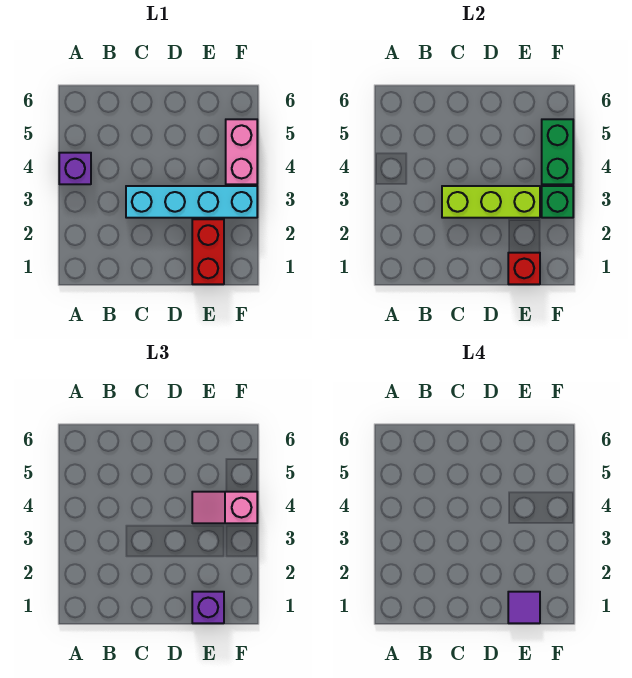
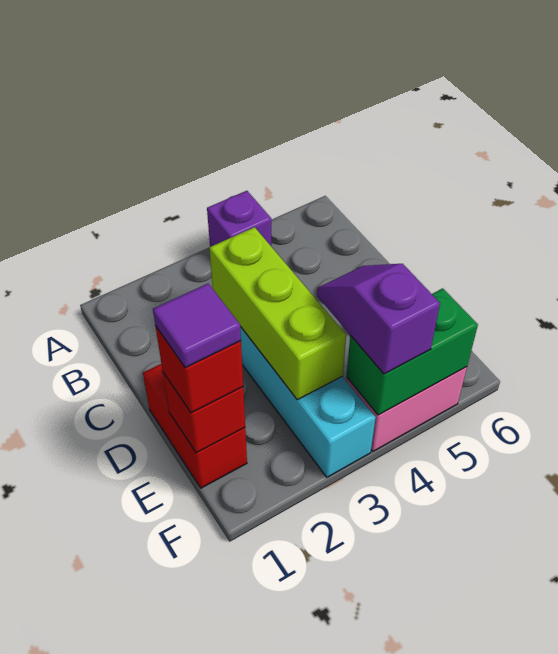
red brick E1:E2 level 1 -> red brick D1:E1 level 1
purple brick E1 level 3 -> red brick E1 level 3
pink slope E4:F4 level 3 top F -> purple slope E4:F4 level 3 top F
green brick F3 level 2 -> none

